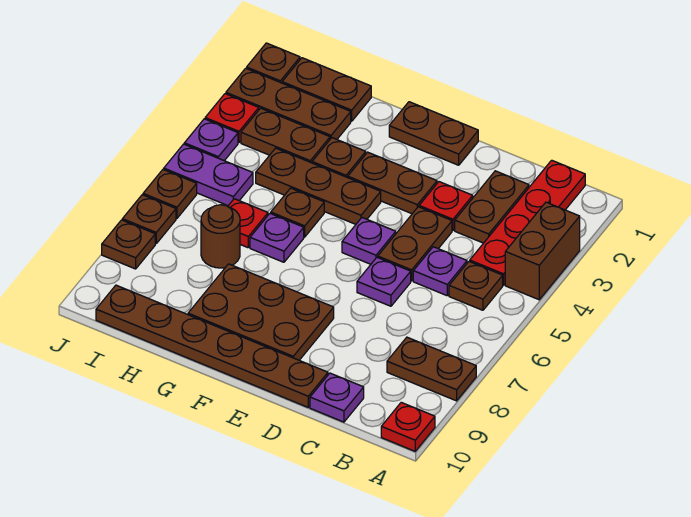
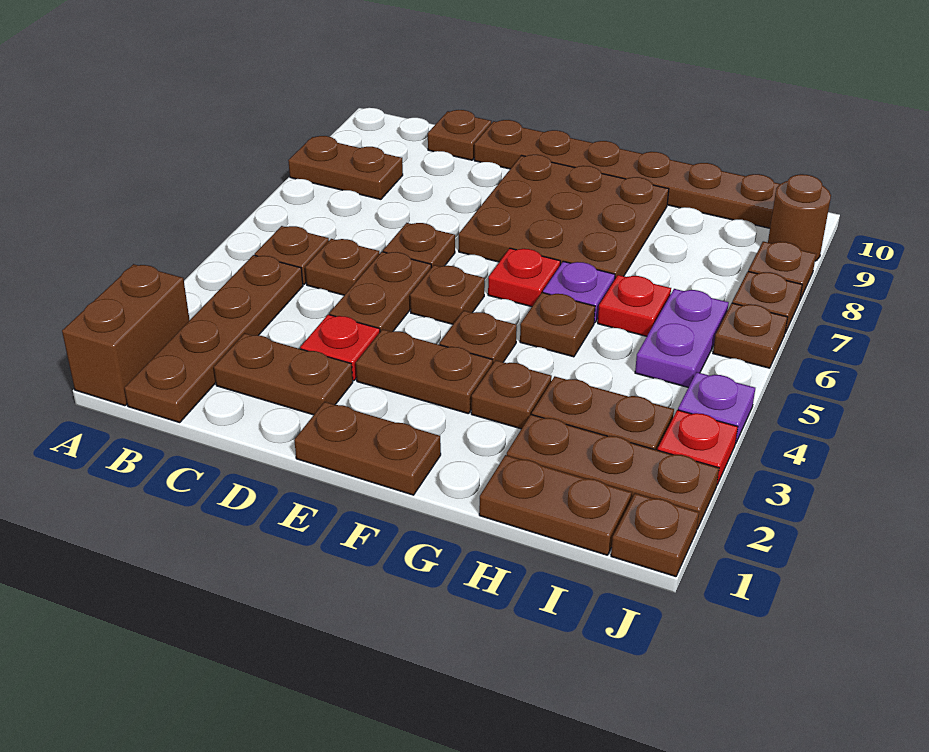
brown brick A3:A4 level 1 -> brown brick A1:A2 level 1
red plate A10 level 1 -> red plate F6 level 1
red plate B1:B4 level 1 -> brown plate B1:B4 level 1
brown plate C2:C3 level 1 -> brown plate C2:D2 level 1
purple plate C5 level 1 -> brown plate C5 level 1
purple plate C10 level 1 -> brown plate C10 level 1
purple plate D6 level 1 -> brown plate D6 level 1
purple plate E5 level 1 -> brown plate E5 level 1
brown plate E8:G9 level 1 -> brown plate E7:G9 level 1
brown plate F4:H4 level 1 -> brown plate F4 level 1
brown round brick H7 level 1 -> brown round brick J9 level 1
purple plate I5:J5 level 1 -> purple plate I5:I6 level 1

